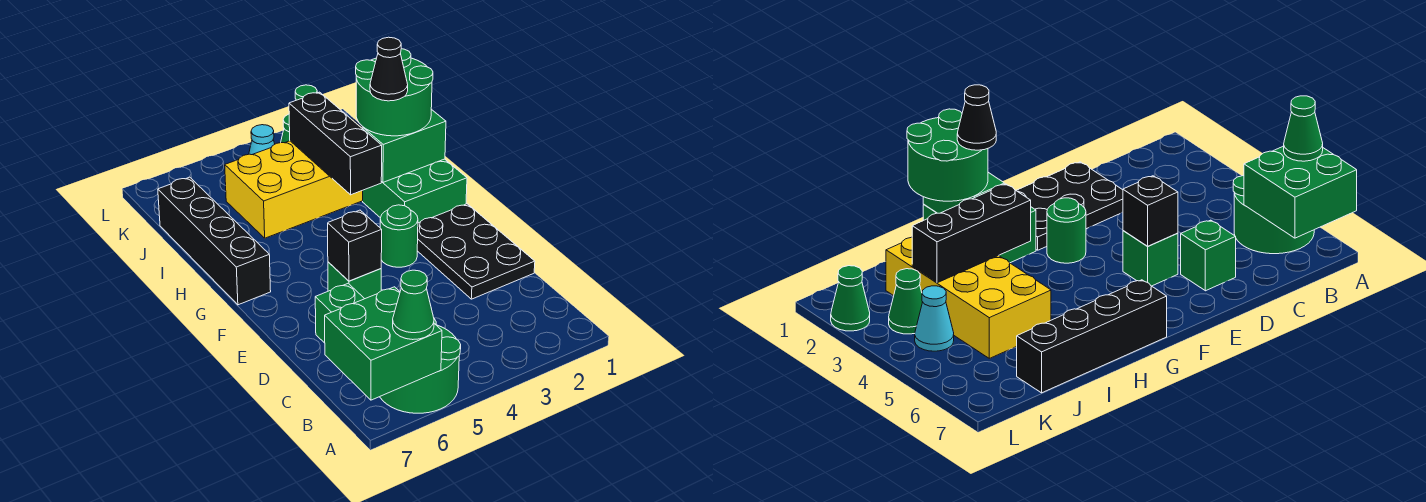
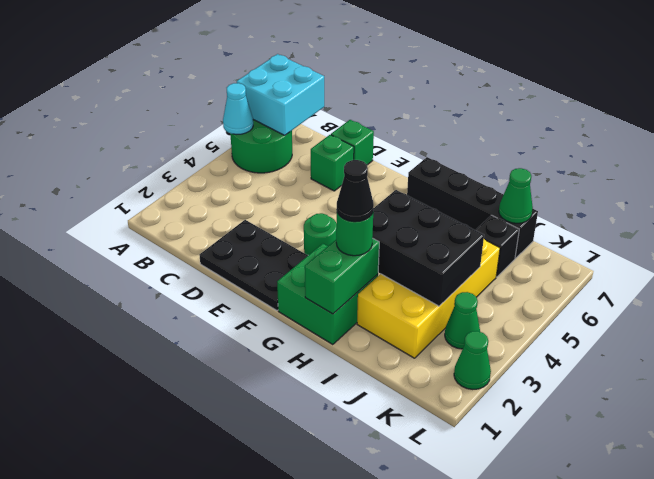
green brick A6:B7 level 2 -> cyan brick A6:B7 level 2
green cone A6 level 3 -> green cone J7 level 2
green brick E5 level 1 -> green brick D7 level 1
black brick E5 level 2 -> black brick J6 level 1
green round brick H1:I2 level 3 -> green round brick H2 level 3
black brick H3:J3 level 2 -> black brick H3:J4 level 2
cyan cone K4 level 1 -> cyan cone A5 level 2

